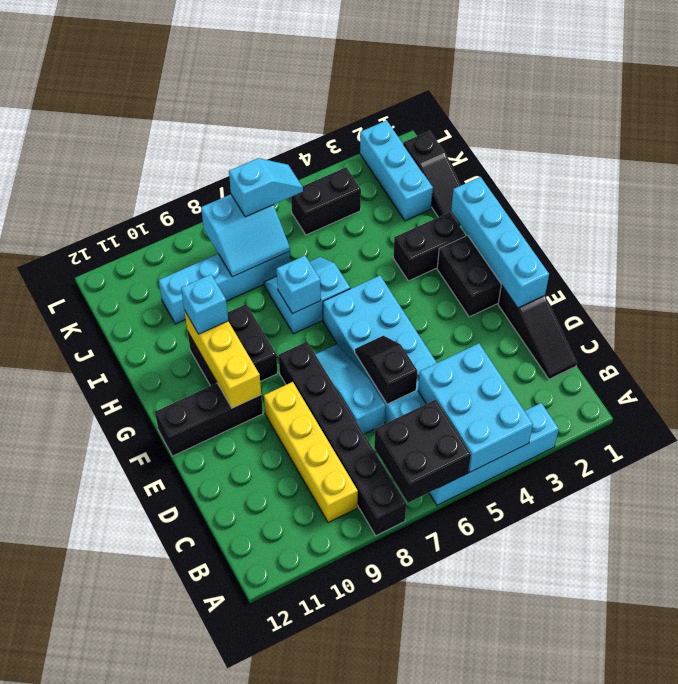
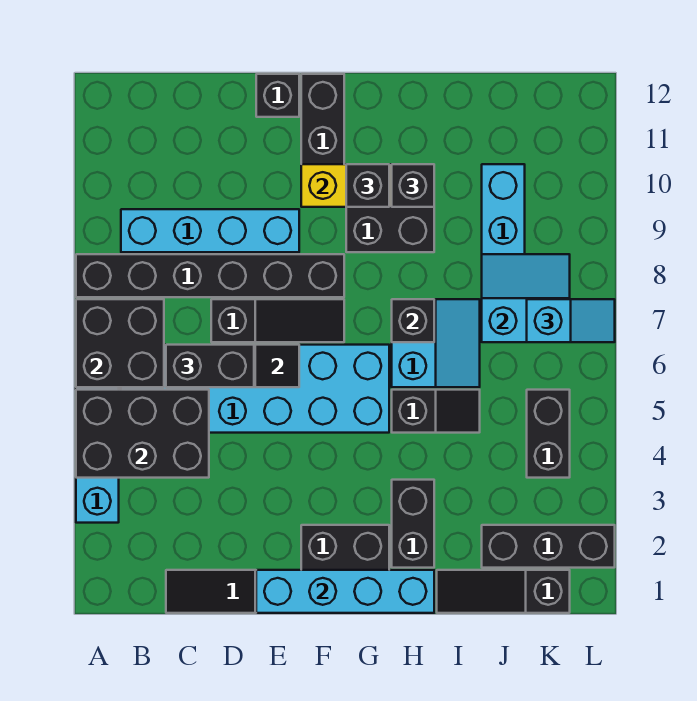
cyan brick A4:C5 level 2 -> black brick A4:C5 level 2
yellow brick B9:E9 level 1 -> cyan brick B9:E9 level 1
none -> black brick C6:D6 level 3
cyan slope D7:F7 level 1 top D -> black slope D7:F7 level 1 top D
none -> black brick E12 level 1
none -> black brick G10 level 3
none -> black slope H5:I5 level 1 top H
cyan brick H7 level 2 -> black brick H7 level 2
cyan brick H10 level 3 -> black brick H10 level 3
cyan brick J2:L2 level 1 -> black brick J2:L2 level 1
cyan slope J7:K8 level 2 top K -> cyan slope J7:K8 level 2 top 7
cyan slope K6:K7 level 3 top 7 -> cyan slope K7:L7 level 3 top K

